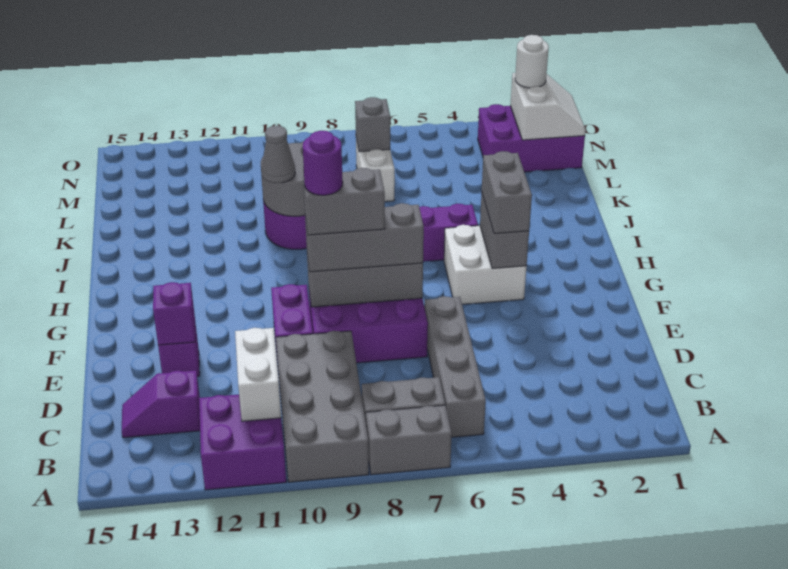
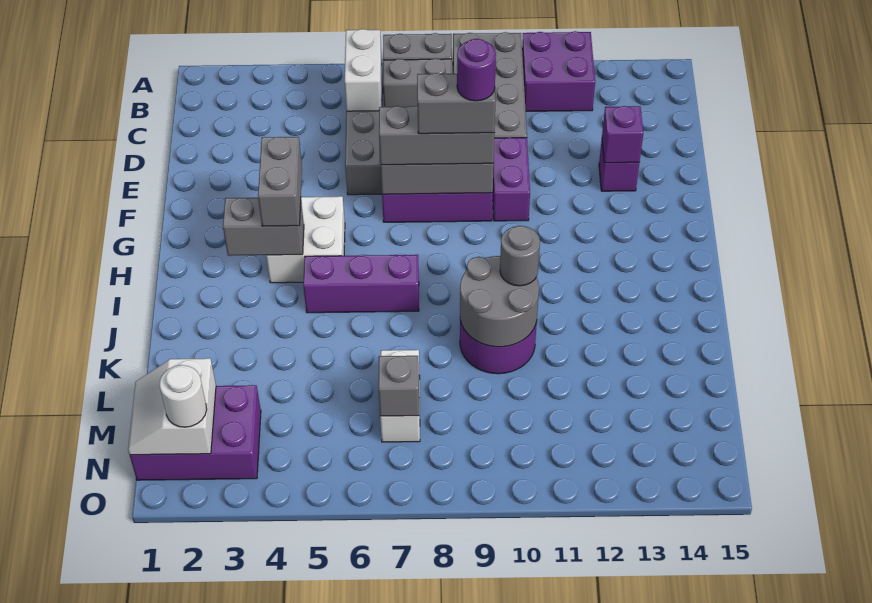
white brick B11:C11 level 2 -> white brick B6:C6 level 2
purple slope C13:C14 level 1 top 13 -> none
grey brick G4:H4 level 2 -> grey brick H3:H4 level 2
grey cone J10 level 3 -> grey round brick J10 level 3

